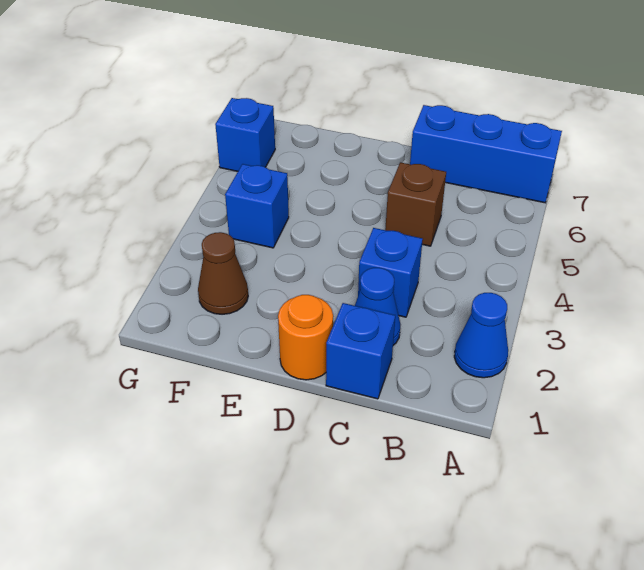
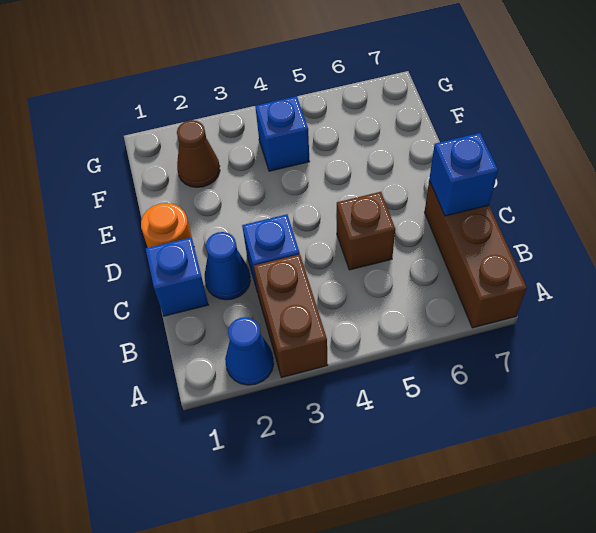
none -> brown brick A3:B3 level 1
blue brick A7:C7 level 1 -> brown brick A7:C7 level 1
blue brick G6 level 1 -> blue brick C7 level 2

